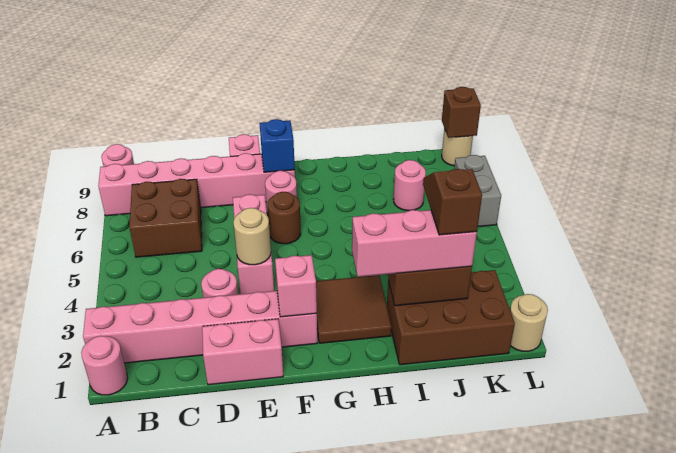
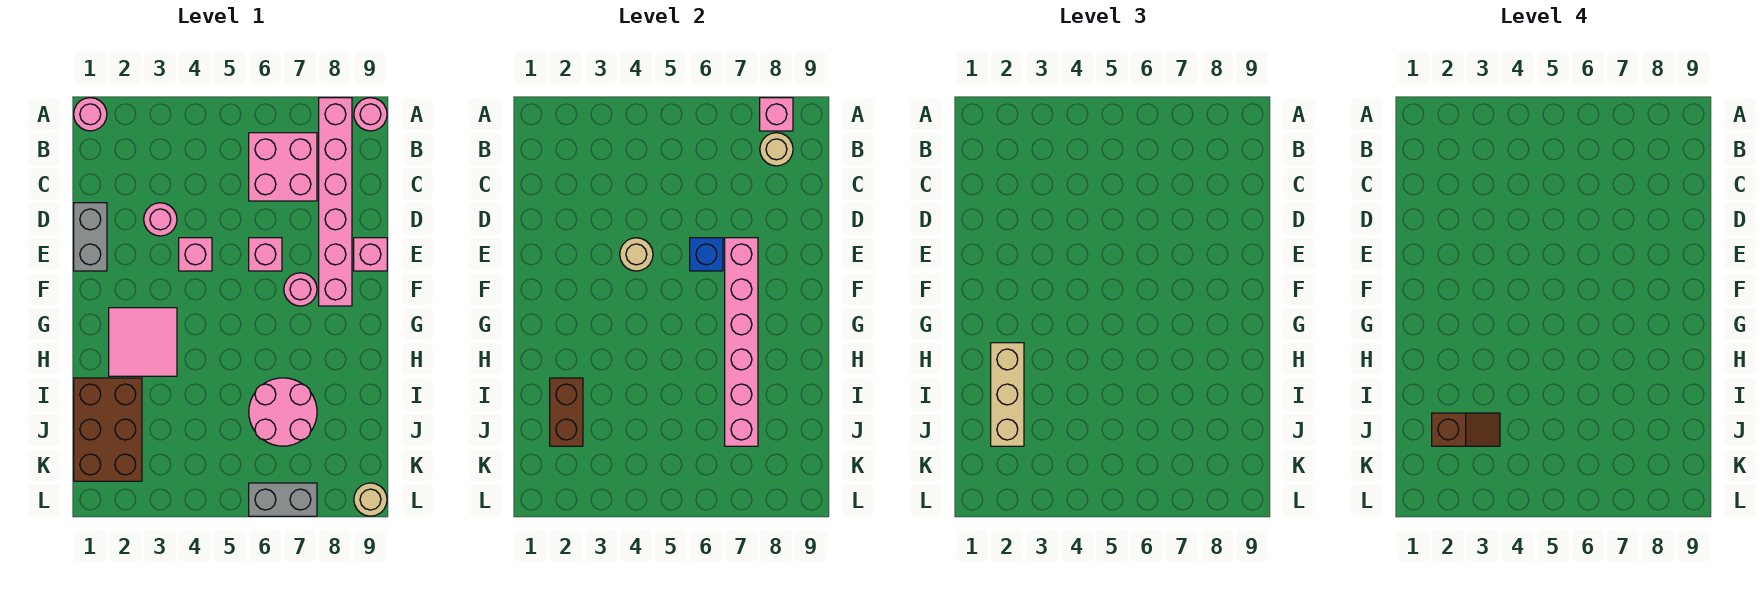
pink brick A2:F2 level 1 -> pink brick E7:J7 level 2
brown brick B6:C7 level 1 -> pink brick B6:C7 level 1
pink brick D1:E1 level 1 -> grey brick D1:E1 level 1
pink brick F2 level 2 -> pink brick A8 level 2
brown round brick F6 level 1 -> none
blue brick F8 level 2 -> blue brick E6 level 2
brown tile G2:H3 level 1 -> pink tile G2:H3 level 1
pink brick H2:J2 level 3 -> tan brick H2:J2 level 3
pink round brick J7 level 1 -> pink round brick I6:J7 level 1
tan round brick L1 level 1 -> tan round brick B8 level 2
brown brick L9 level 2 -> none

